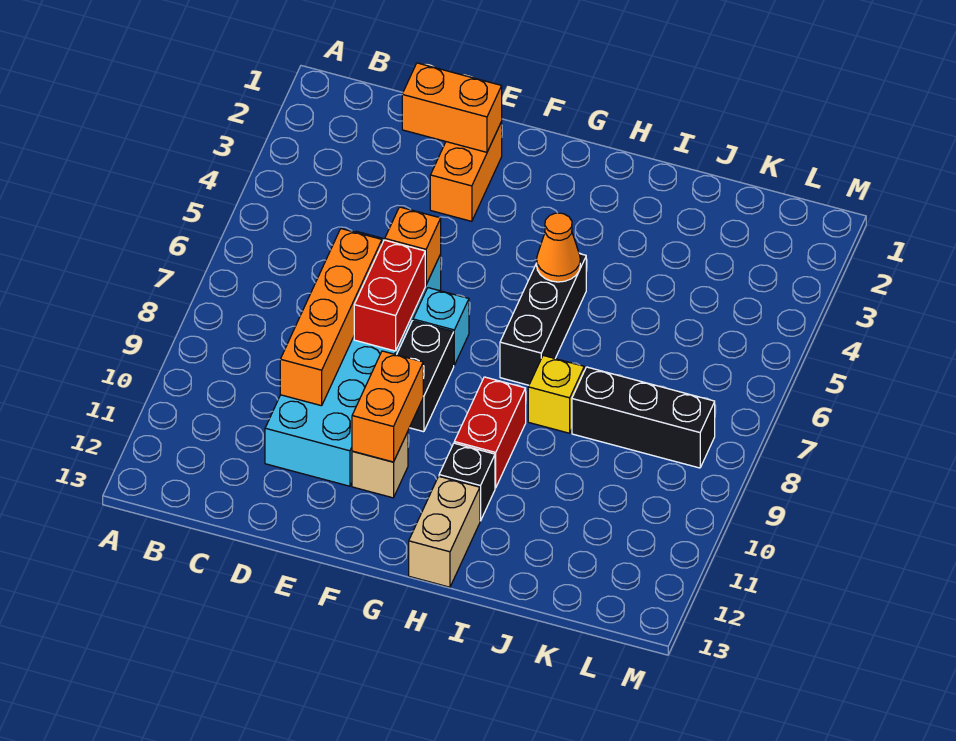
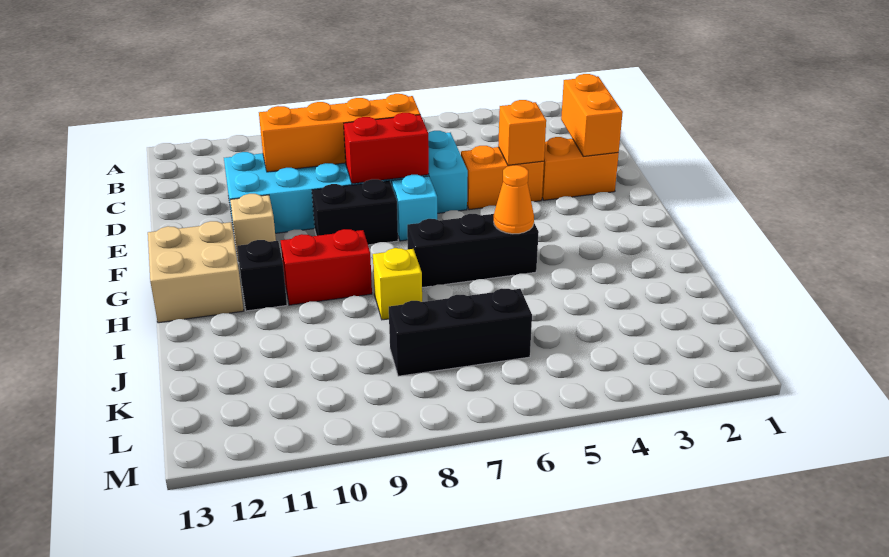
orange brick E6 level 2 -> orange brick E4 level 2
orange brick F10:F11 level 2 -> orange brick E4:E5 level 1
tan brick H12:H13 level 1 -> tan brick G12:H13 level 1
black brick J8:L8 level 1 -> black brick K6:K8 level 1

